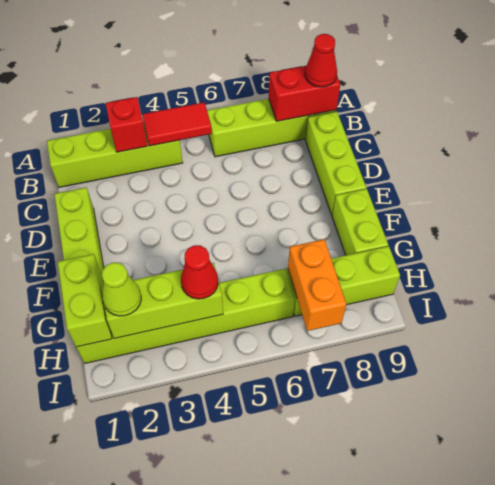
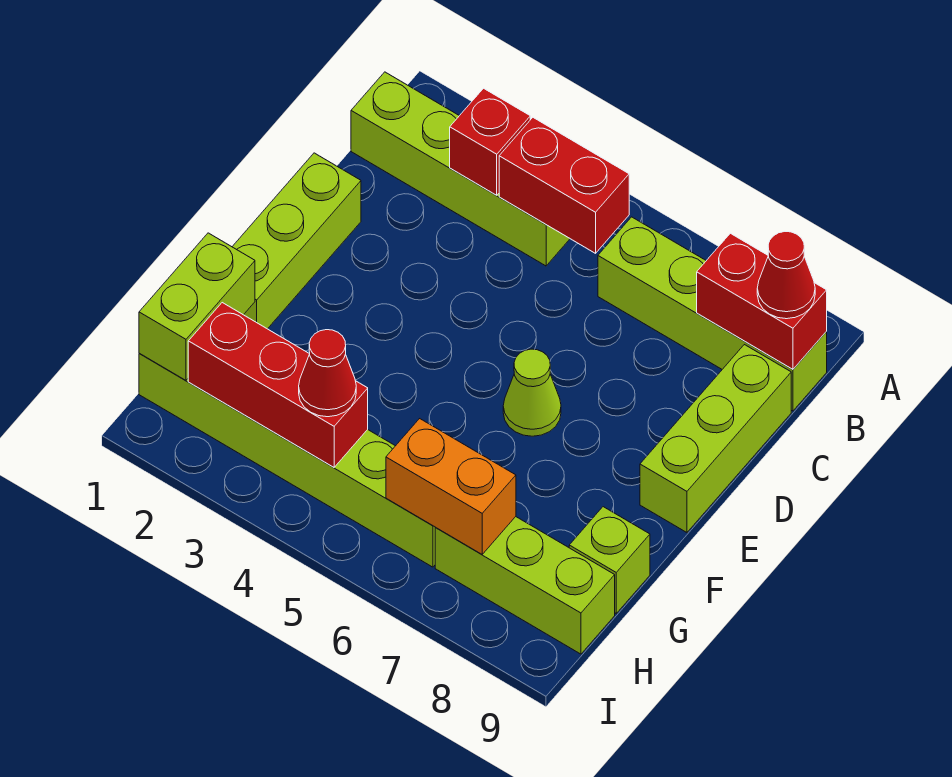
red tile B4:B5 level 2 -> red brick B4:B5 level 2
lime brick F9:G9 level 1 -> lime brick G9 level 1
lime brick H2:H4 level 2 -> red brick H2:H4 level 2
lime cone H2 level 3 -> lime cone E6 level 1
orange brick H7:I7 level 2 -> orange brick H6:H7 level 2

